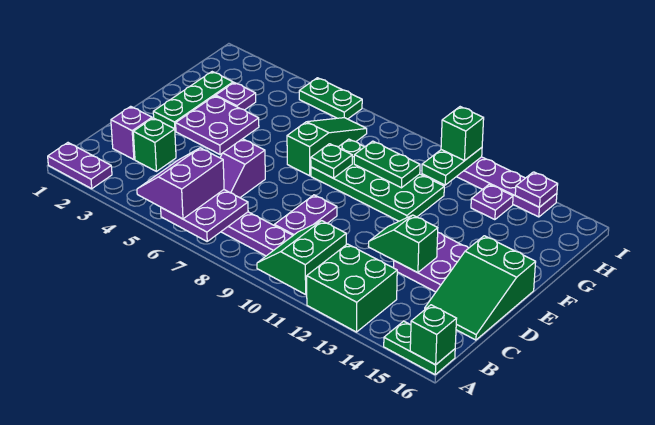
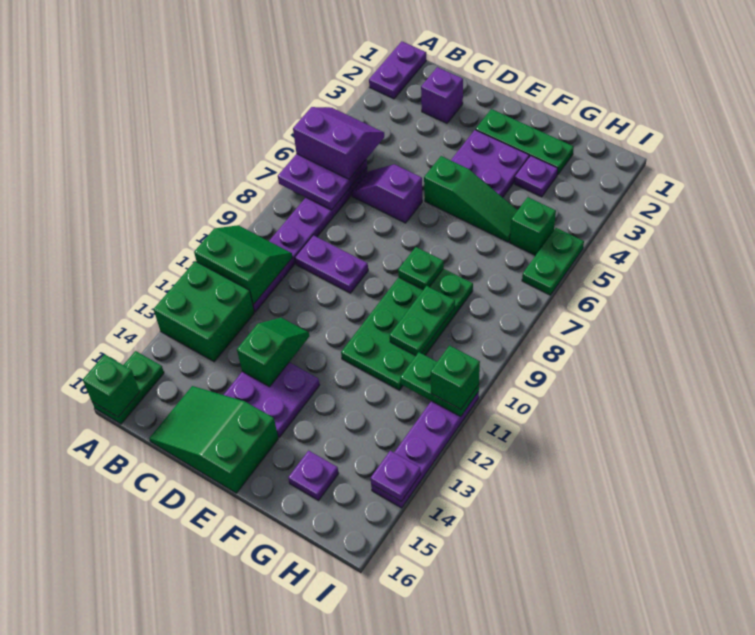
green brick C3 level 1 -> green brick H5 level 1
green slope F7:H7 level 1 top F -> green slope E5:G5 level 1 top E
purple plate H13 level 1 -> purple plate G15 level 1

